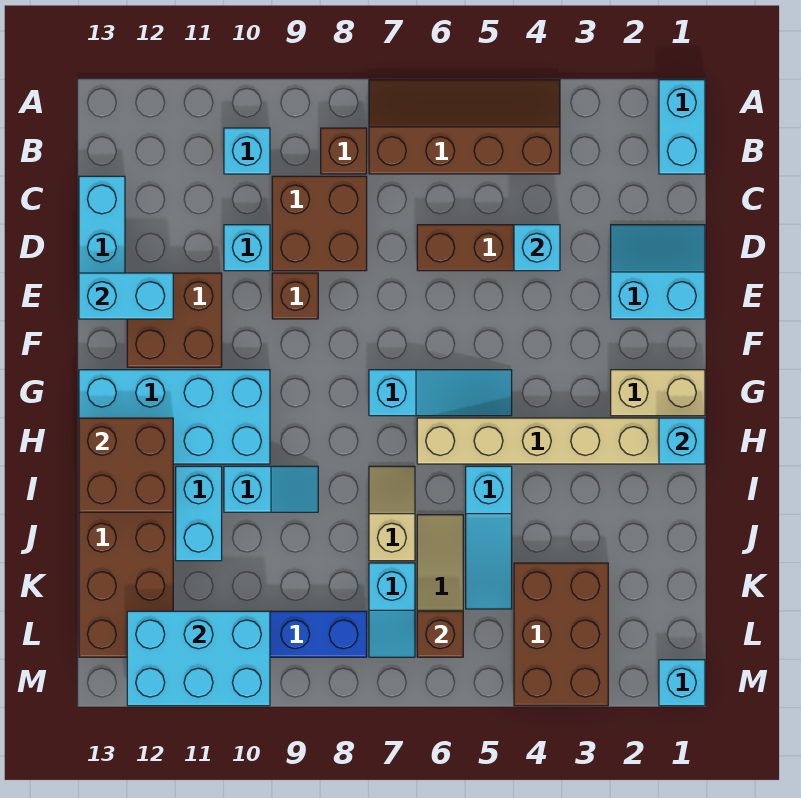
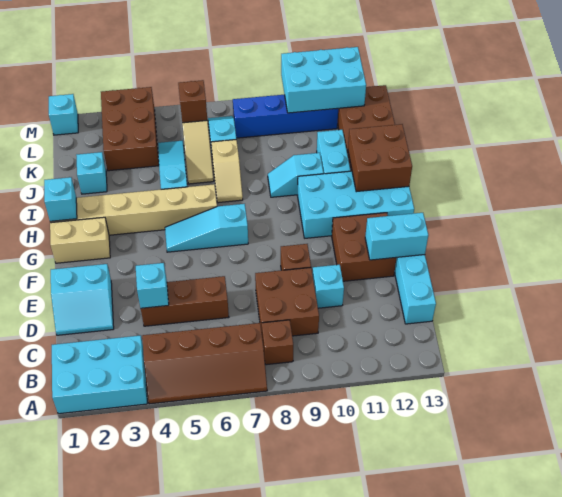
cyan brick A1:B1 level 1 -> cyan brick A1:B3 level 1
cyan brick B10 level 1 -> cyan brick J2 level 1

